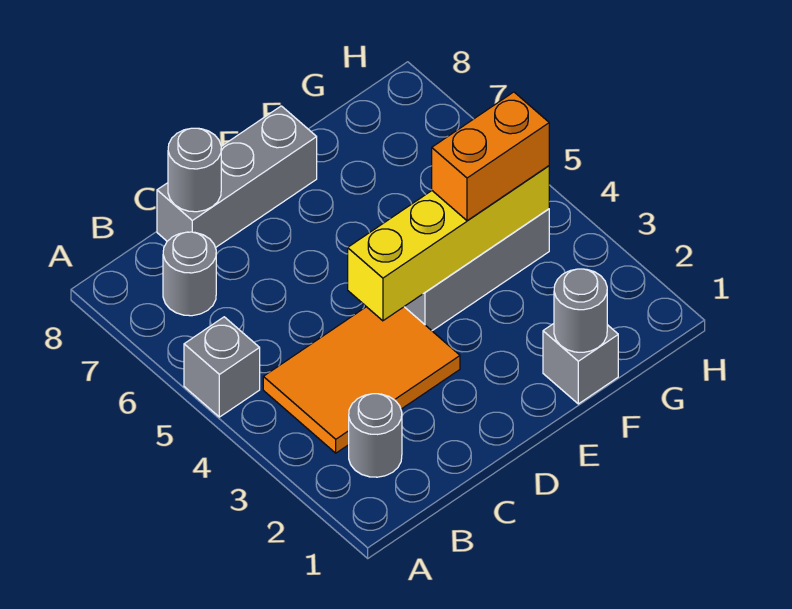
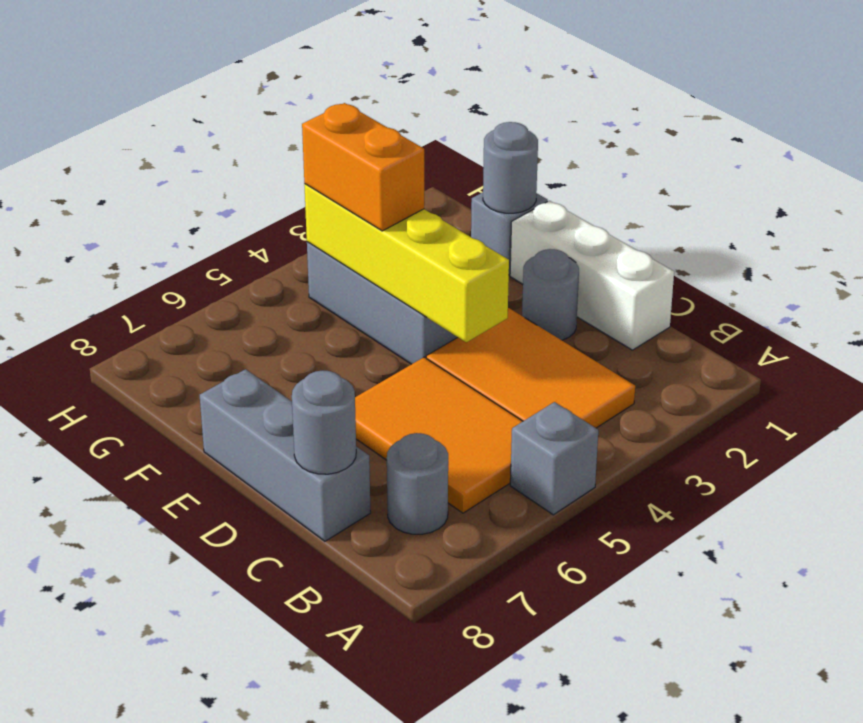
grey round brick B2 level 1 -> grey round brick D2 level 1
none -> orange tile B5:D6 level 1
none -> white brick C1:E1 level 1

